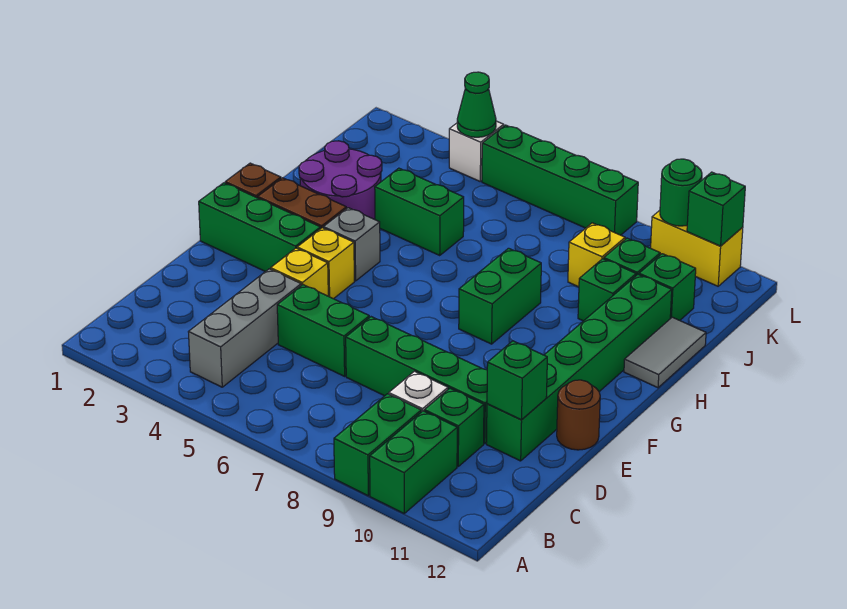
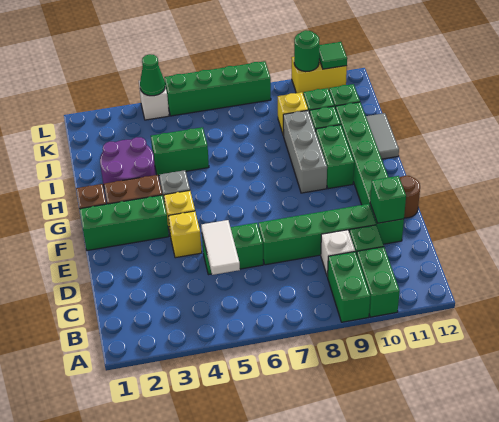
grey brick B4:D4 level 1 -> grey brick G9:I9 level 1
none -> white tile C5:D5 level 2
green brick G8:H8 level 1 -> green brick G10:H10 level 1
green brick L11 level 2 -> green tile L11 level 2

